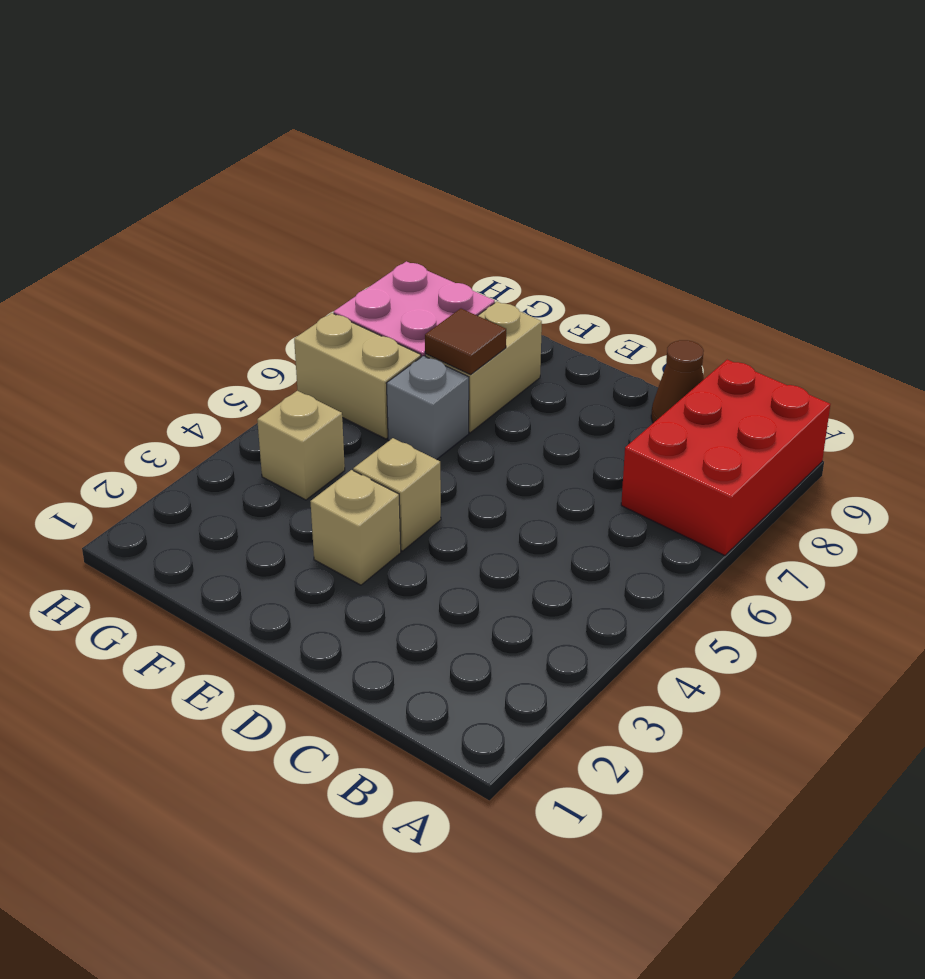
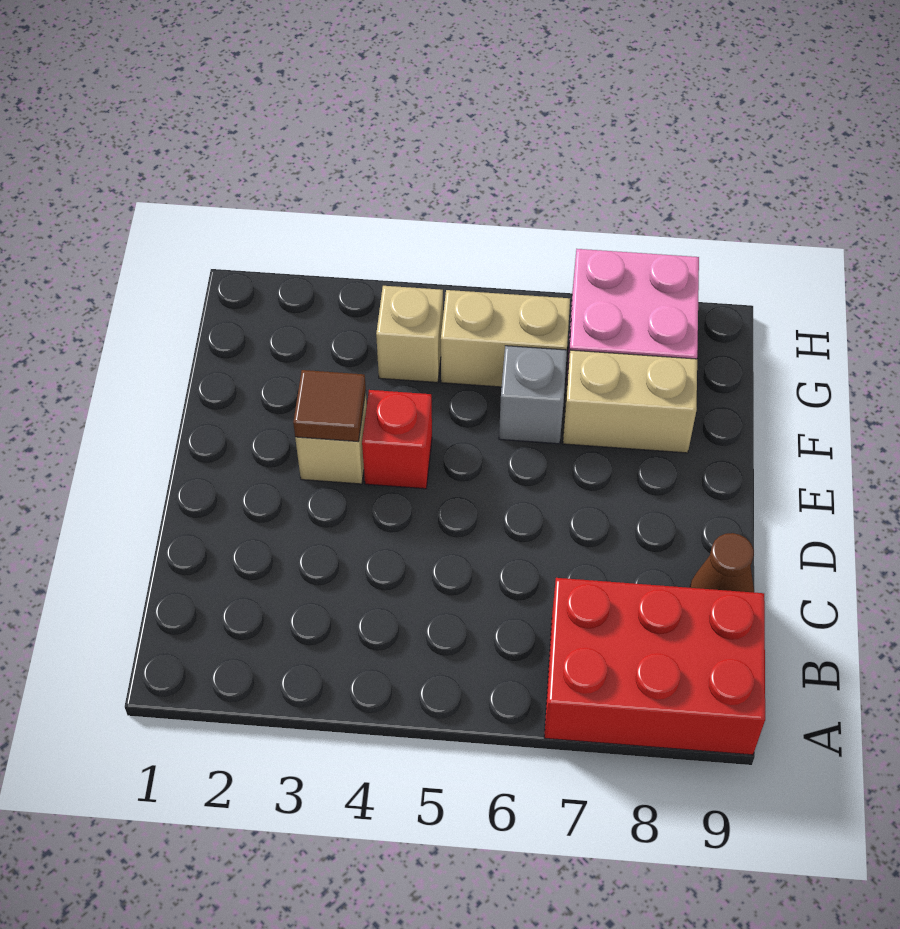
tan brick E4 level 1 -> red brick E4 level 1
brown tile F7 level 2 -> brown tile E3 level 2
tan brick G6:H6 level 1 -> tan brick G5:G6 level 1

